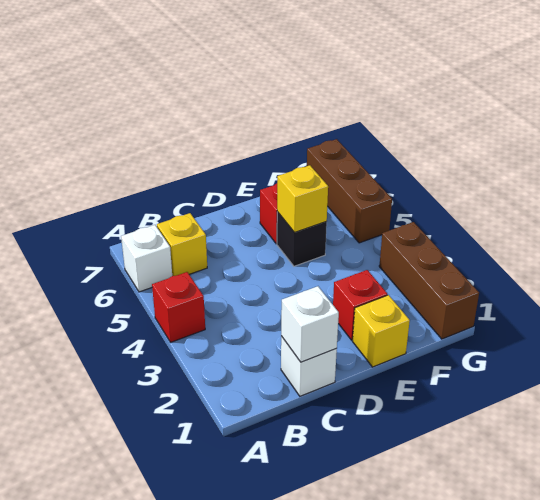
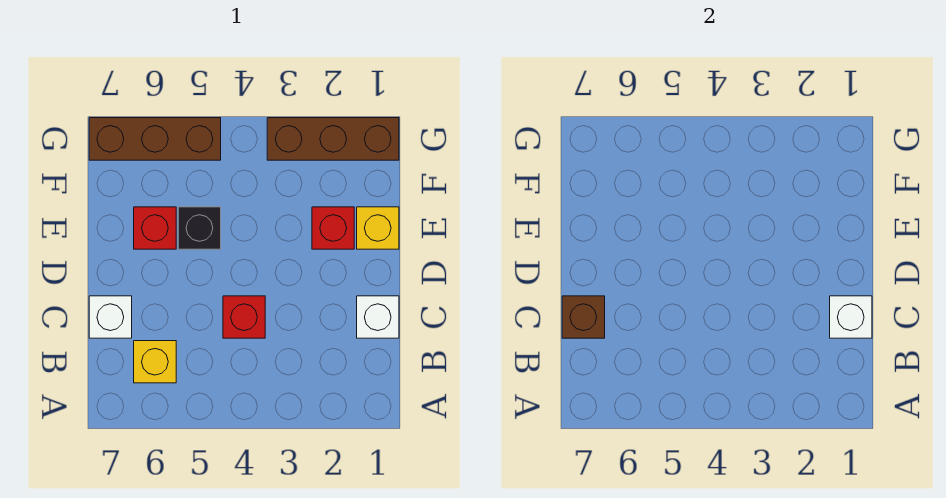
red brick A4 level 1 -> red brick C4 level 1
white brick A6 level 1 -> white brick C7 level 1
none -> brown brick C7 level 2
yellow brick E5 level 2 -> none

